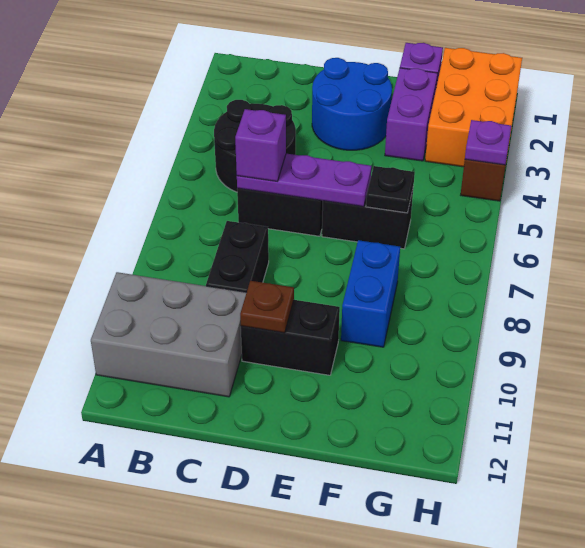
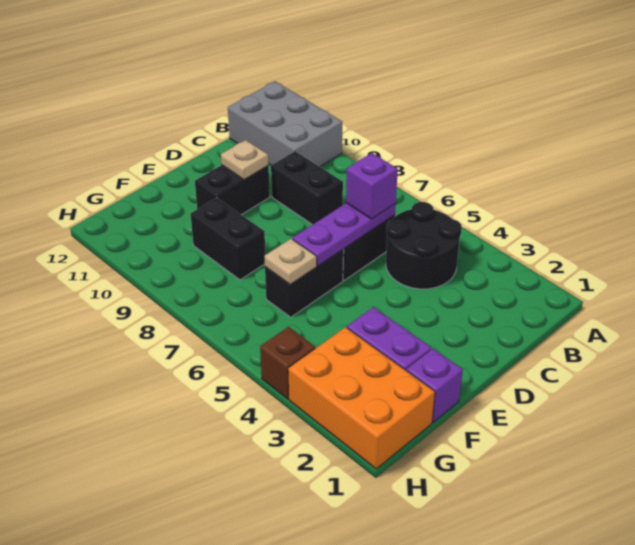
grey brick A10:C11 level 1 -> grey brick A10:B12 level 1
blue round brick D2:E3 level 1 -> none
brown plate D10 level 2 -> tan plate D10 level 2
black plate F6 level 2 -> tan plate F6 level 2
blue brick F8:F9 level 1 -> black brick F8:F9 level 1
purple plate H4 level 2 -> none

